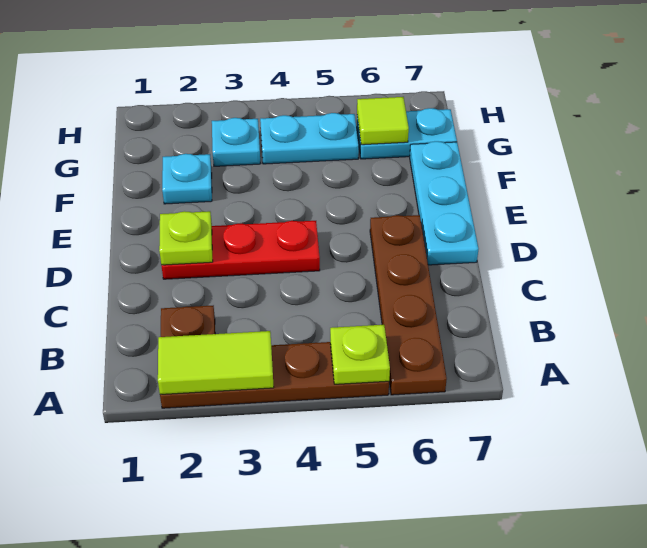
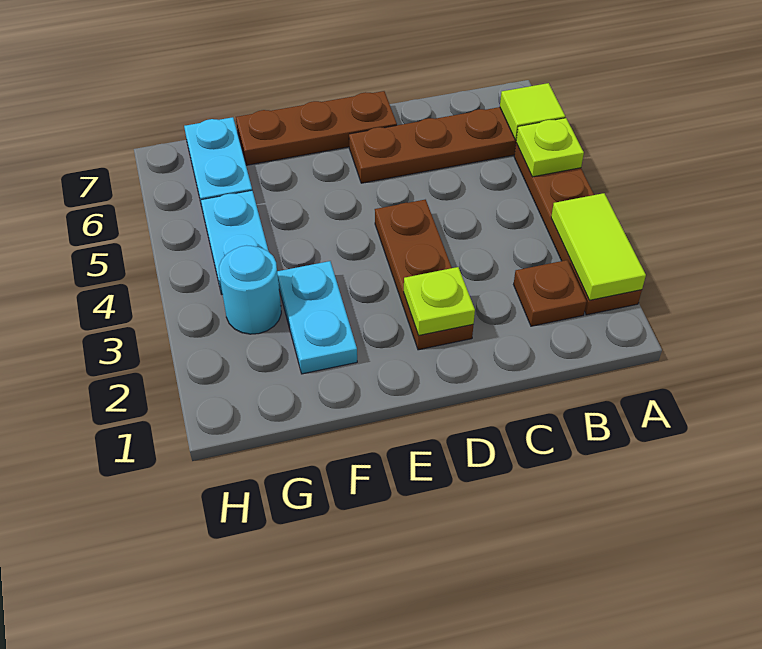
red plate D2:D4 level 1 -> brown plate D2:D4 level 1
cyan plate D7:F7 level 1 -> brown plate D7:F7 level 1
cyan plate F2 level 1 -> cyan plate F2:F3 level 1
cyan plate G3 level 1 -> cyan round brick G3 level 1
lime tile G6 level 2 -> lime tile A6 level 2

